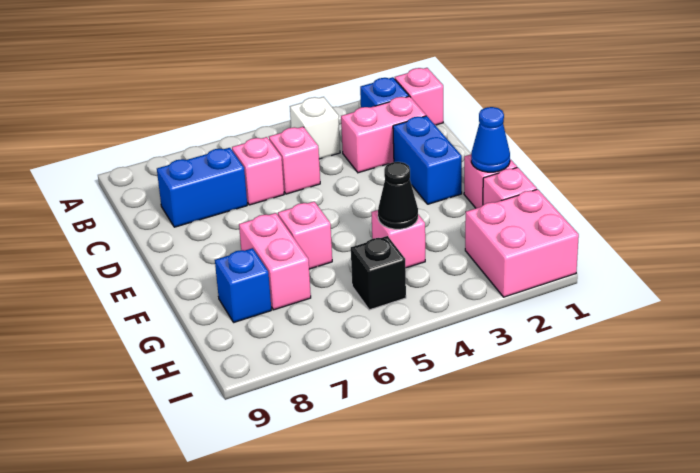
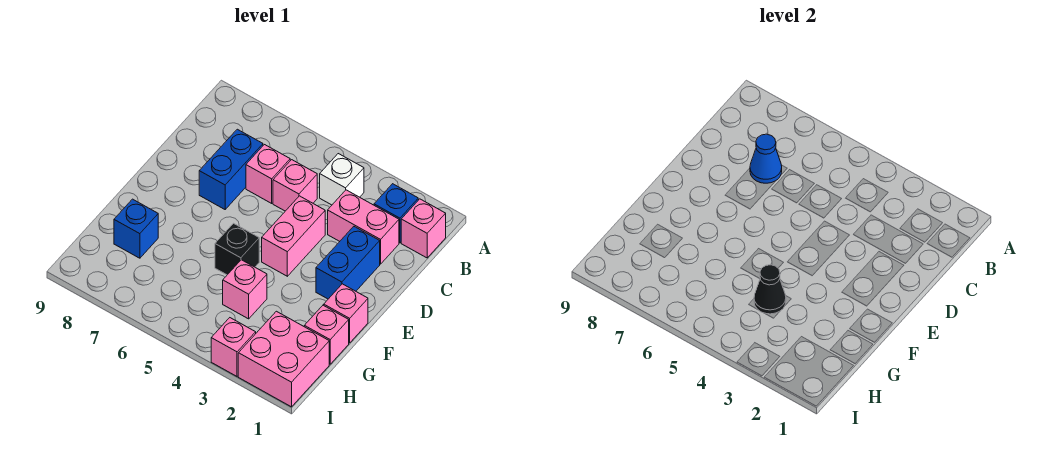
blue brick C7:C8 level 1 -> blue brick C7:D7 level 1
blue cone F1 level 2 -> blue cone C7 level 2
pink brick F6 level 1 -> pink brick I3 level 1
pink brick F7:G7 level 1 -> pink brick D4:E4 level 1
black brick H5 level 1 -> black brick F5 level 1

